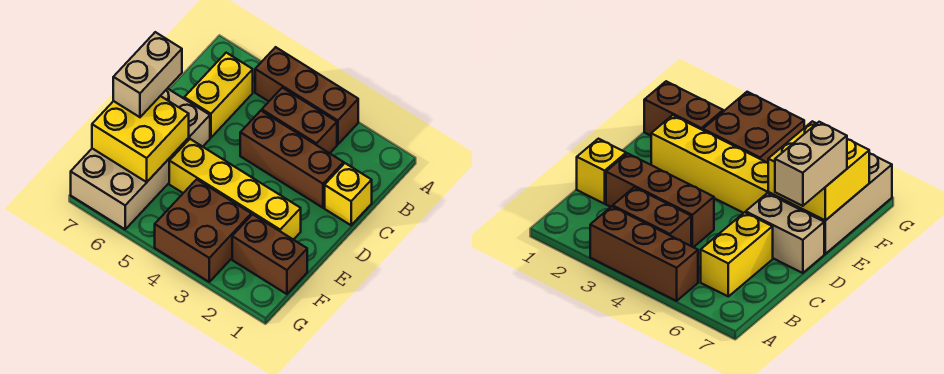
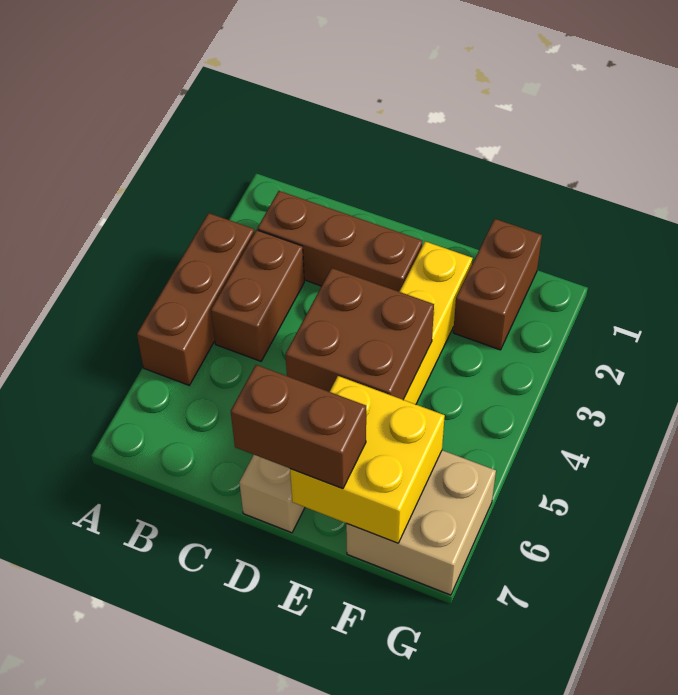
yellow brick B6:C6 level 1 -> none
yellow brick C1 level 1 -> none
brown brick C2:C4 level 1 -> brown brick B2:D2 level 1
tan brick D7:E7 level 3 -> brown brick D7:E7 level 3
tan brick E6:G7 level 1 -> tan brick F6:G7 level 1
brown brick F3:G4 level 1 -> brown brick D4:E5 level 2

